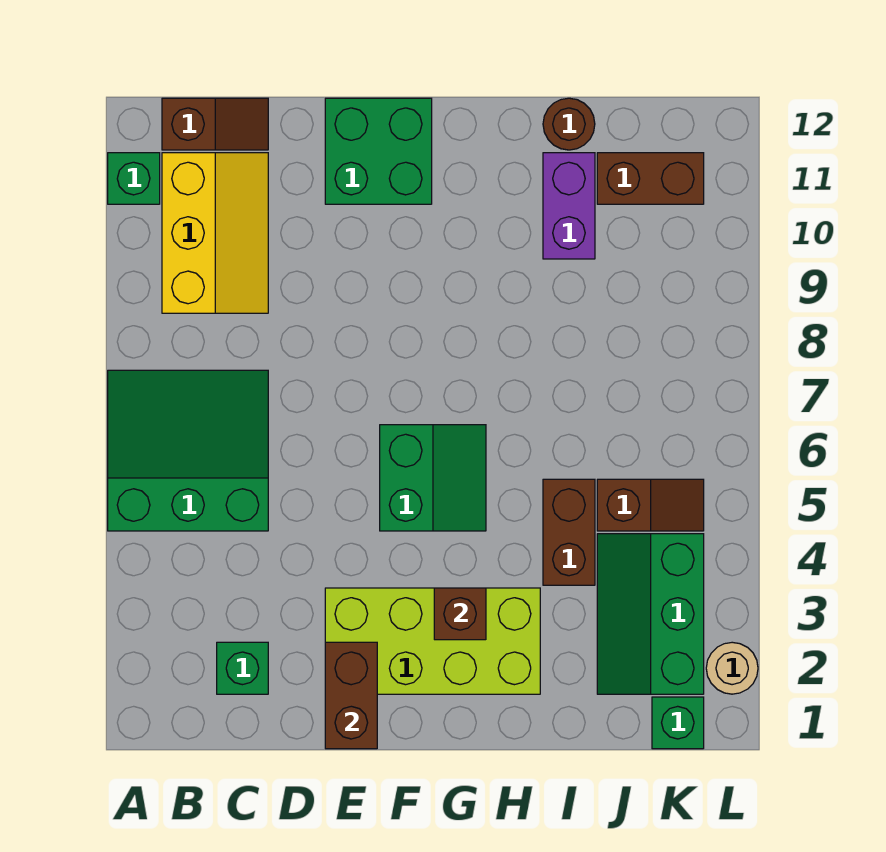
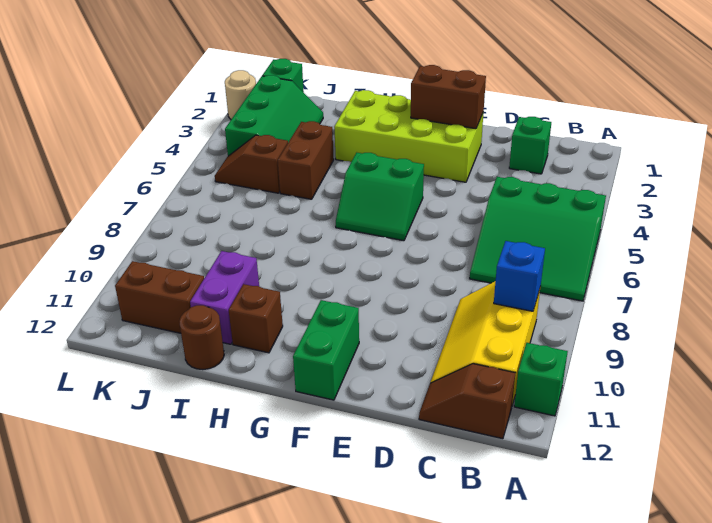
none -> blue brick B9 level 2
brown brick E1:E2 level 2 -> brown brick E2:F2 level 2
green brick E11:F12 level 1 -> green brick F11:F12 level 1
green slope F5:G6 level 1 top F -> green slope F5:G6 level 1 top 5
brown brick G3 level 2 -> brown brick H11 level 1

